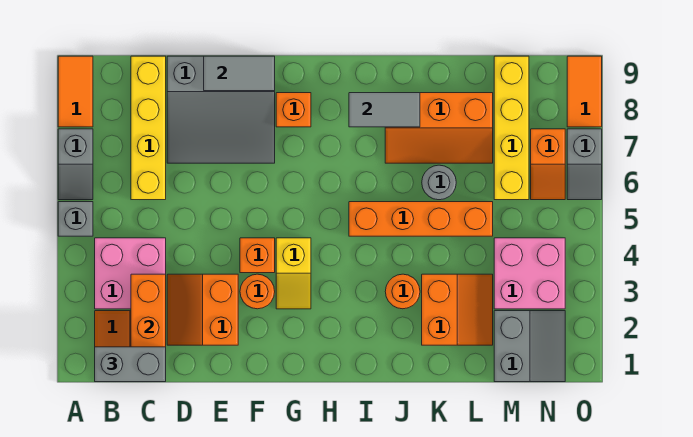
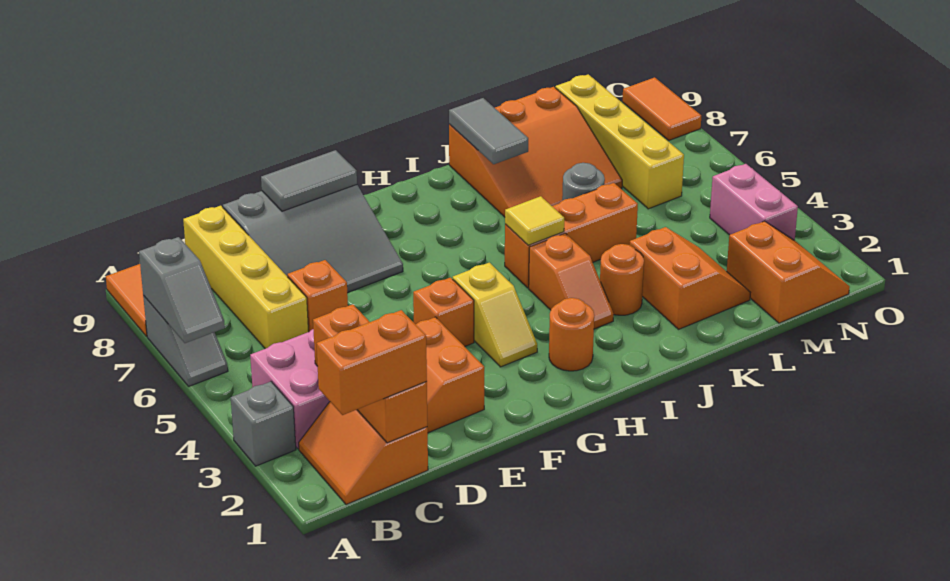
grey brick A5 level 1 -> grey brick A3 level 1
grey brick B1:C1 level 3 -> orange brick B1:C1 level 3
orange round brick F3 level 1 -> orange round brick H2 level 1
orange brick G8 level 1 -> orange brick D6 level 1
orange brick I5:L5 level 1 -> orange brick I5:K5 level 1
none -> yellow tile I5 level 2
grey tile I8:J8 level 2 -> grey tile J8:J9 level 2
orange slope J7:L8 level 1 top 8 -> orange slope J7:L9 level 1 top 9
grey slope M1:N2 level 1 top M -> orange slope M1:N2 level 1 top M
pink brick M3:N4 level 1 -> pink brick N3:N4 level 1
orange slope N6:N7 level 1 top 7 -> orange slope I3:I4 level 1 top 4
grey slope O6:O7 level 1 top 7 -> grey slope A6:A7 level 2 top 7

